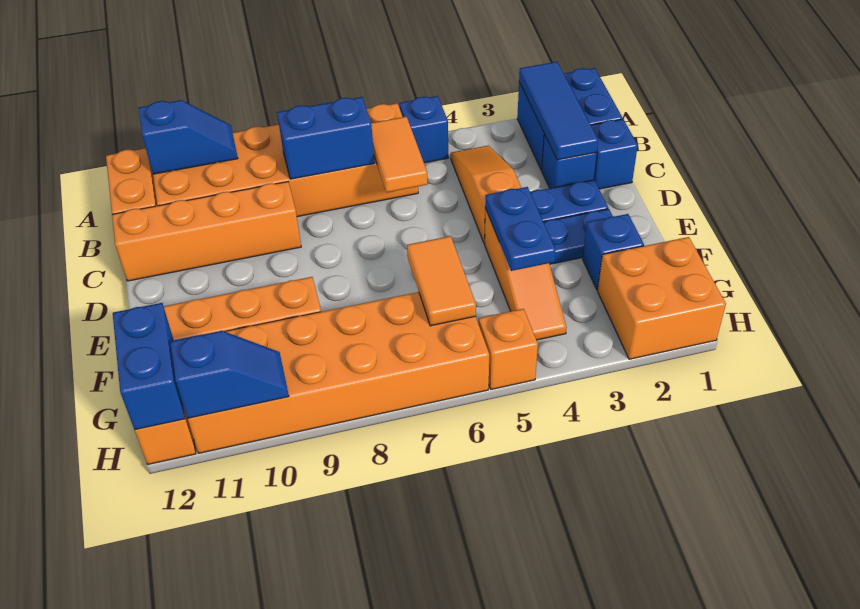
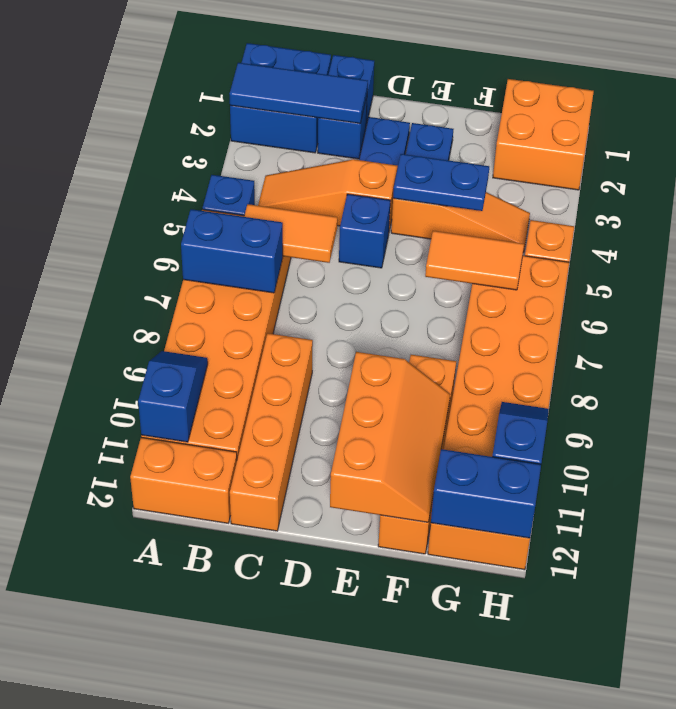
blue brick B7:B8 level 2 -> blue brick A7:B7 level 2
none -> orange slope E10:F12 level 2 top E
blue brick F2 level 1 -> blue brick D5 level 1

